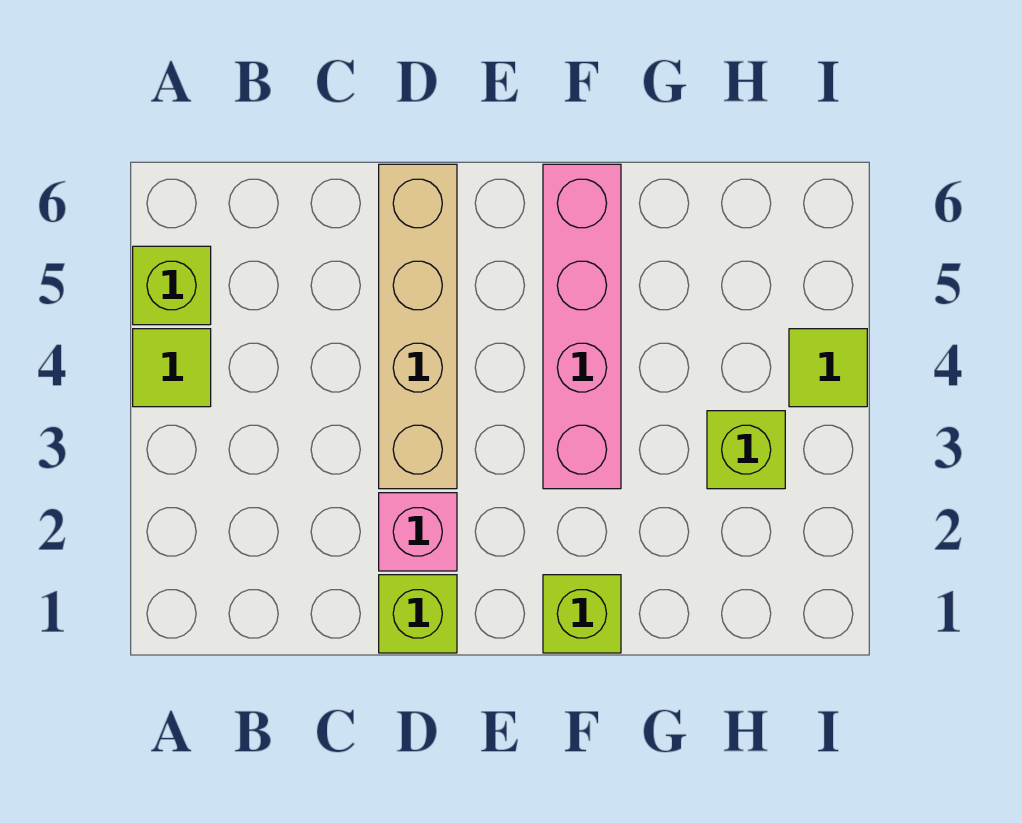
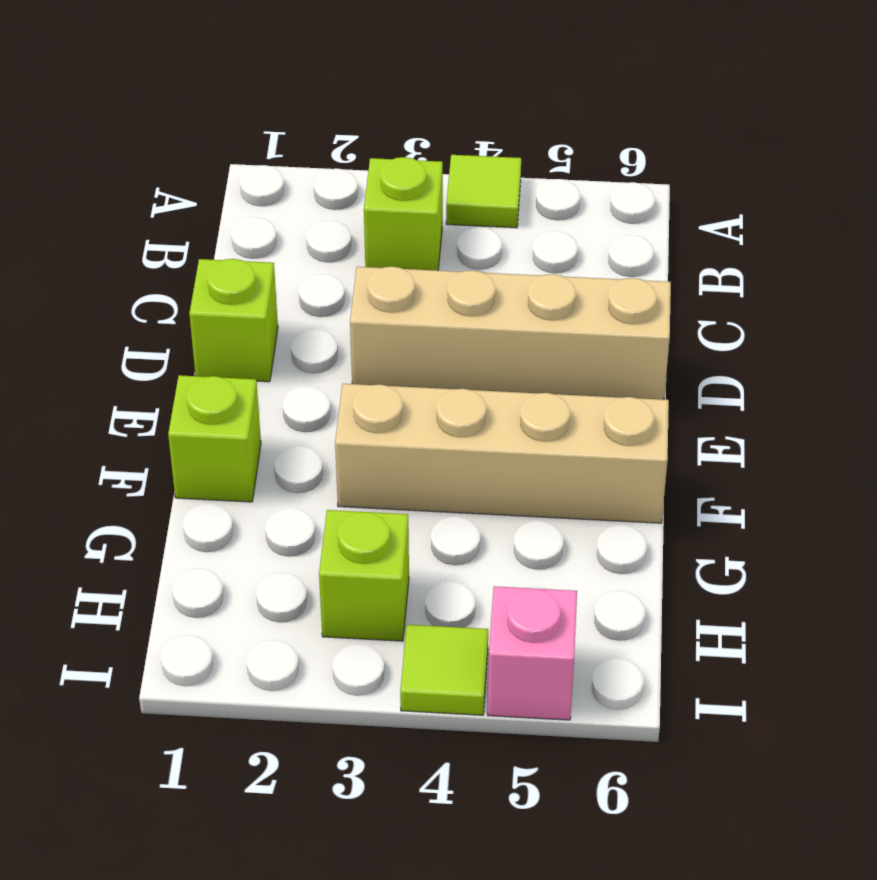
lime brick A5 level 1 -> lime brick B3 level 1
pink brick D2 level 1 -> pink brick I5 level 1
pink brick F3:F6 level 1 -> tan brick F3:F6 level 1

